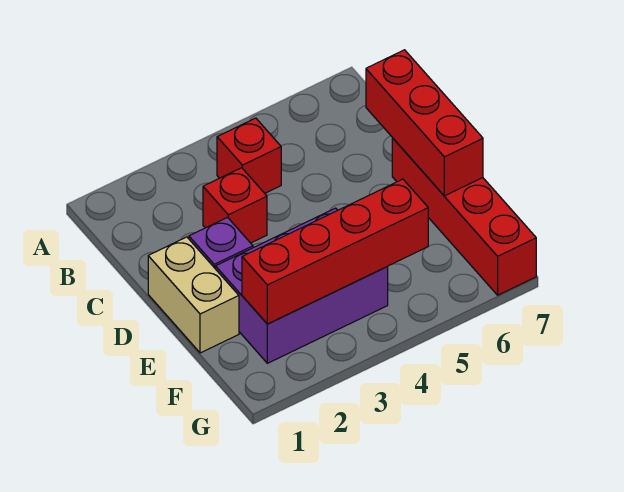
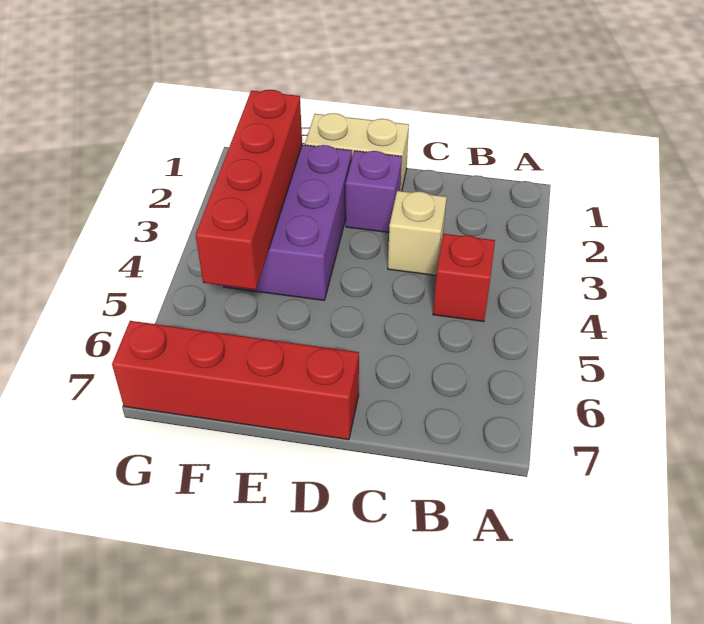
red brick C3 level 1 -> tan brick C3 level 1
red brick C7:E7 level 2 -> none

